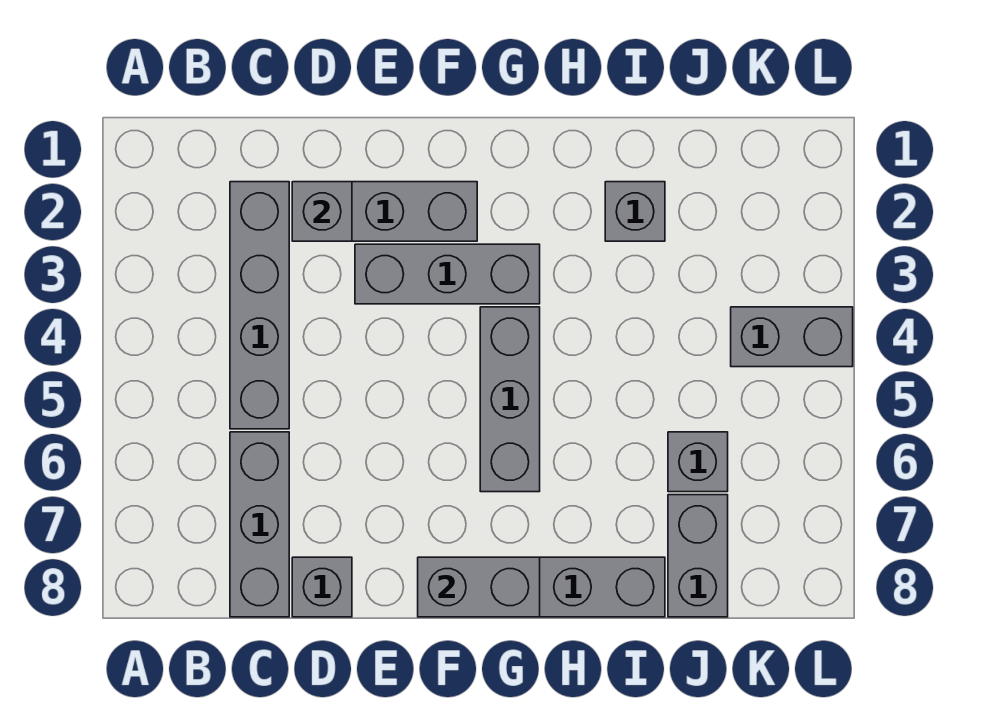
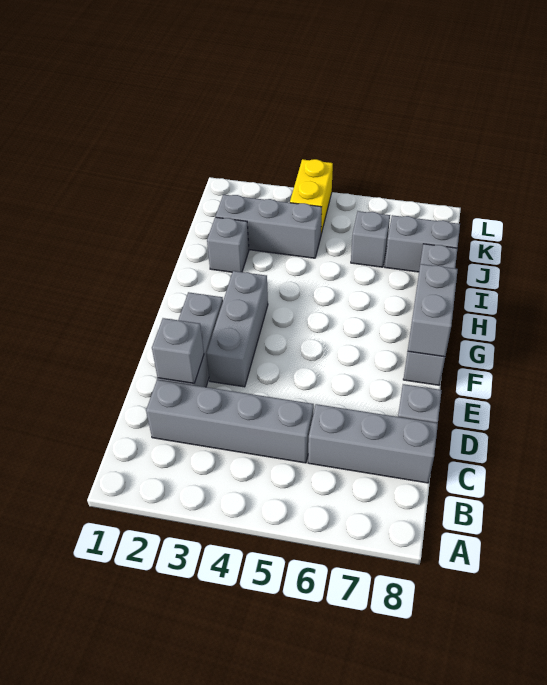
grey brick G4:G6 level 1 -> grey brick J2:J4 level 1
grey brick K4:L4 level 1 -> yellow brick K4:L4 level 1

